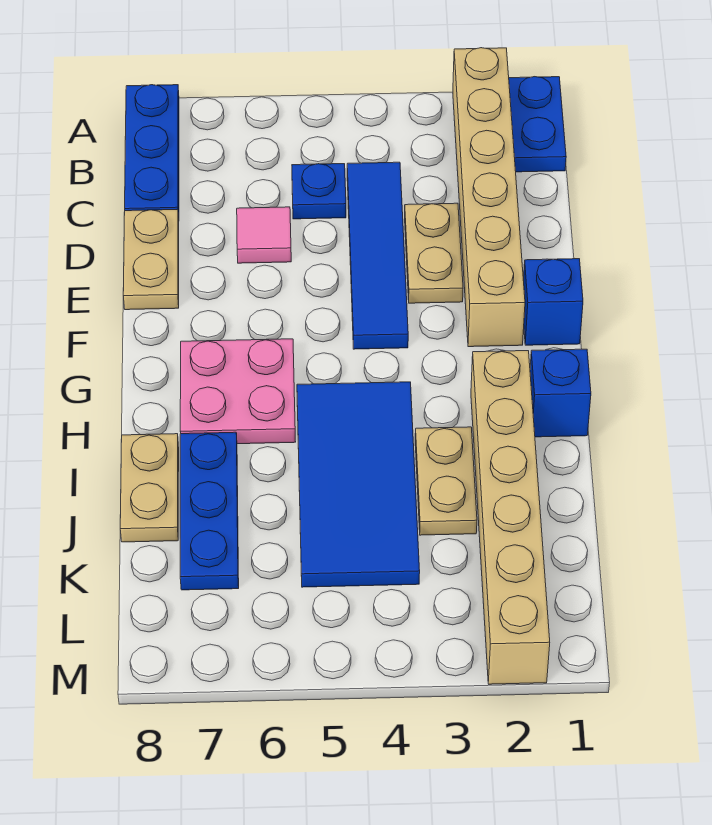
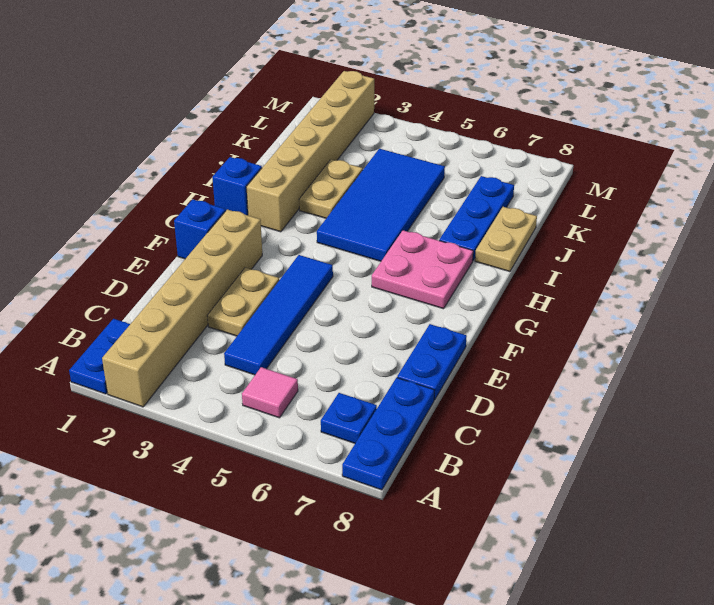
blue plate C5 level 1 -> blue plate B7 level 1
pink tile D6 level 1 -> pink tile B5 level 1
tan plate D8:E8 level 1 -> blue plate D8:E8 level 1

